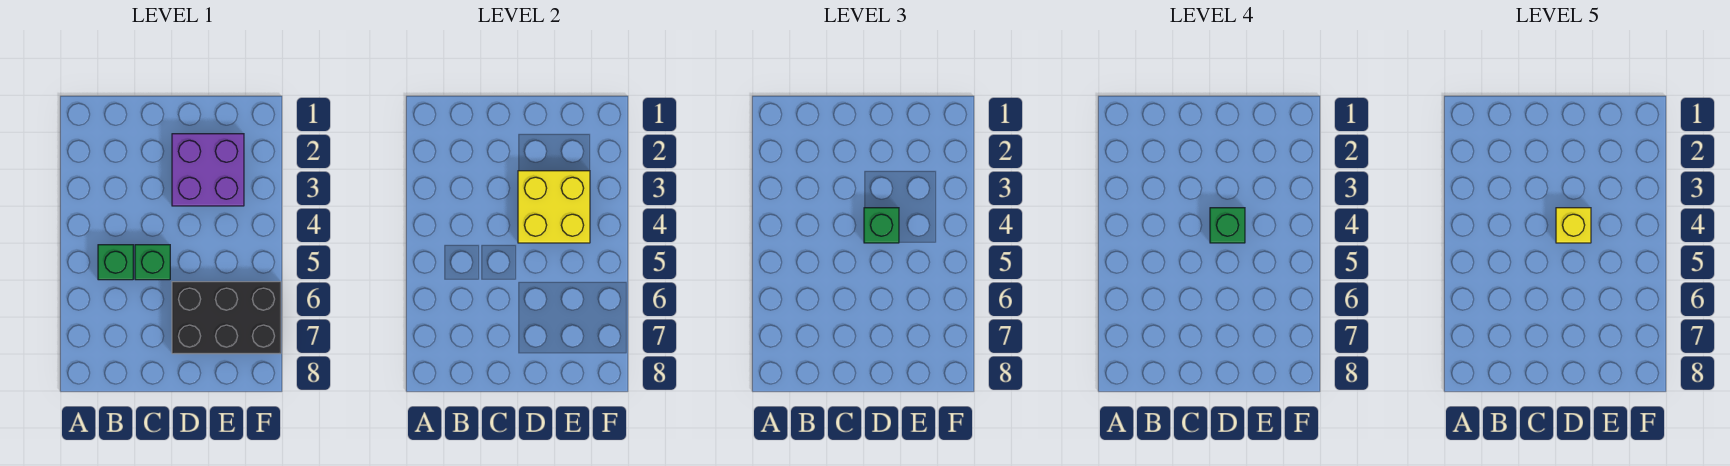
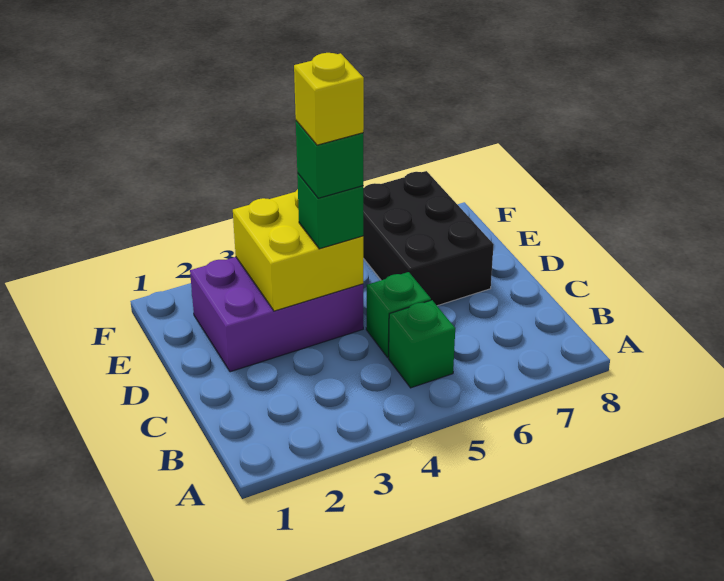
purple brick D2:E3 level 1 -> purple brick D2:E4 level 1

